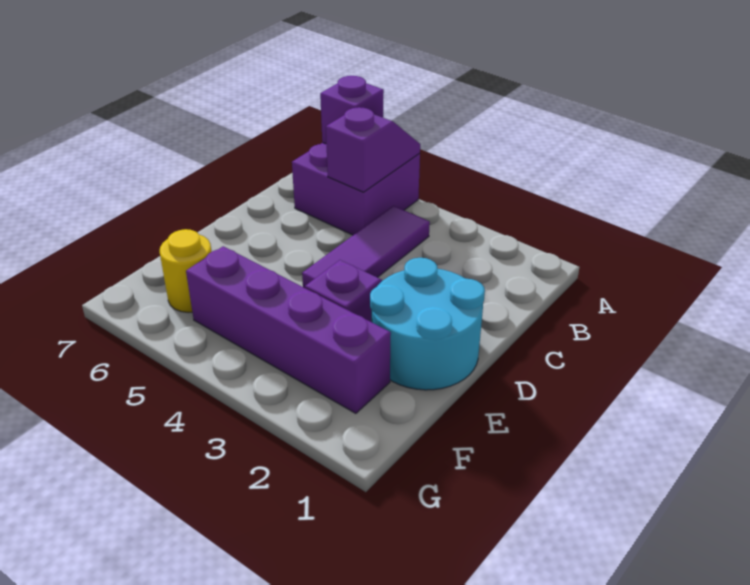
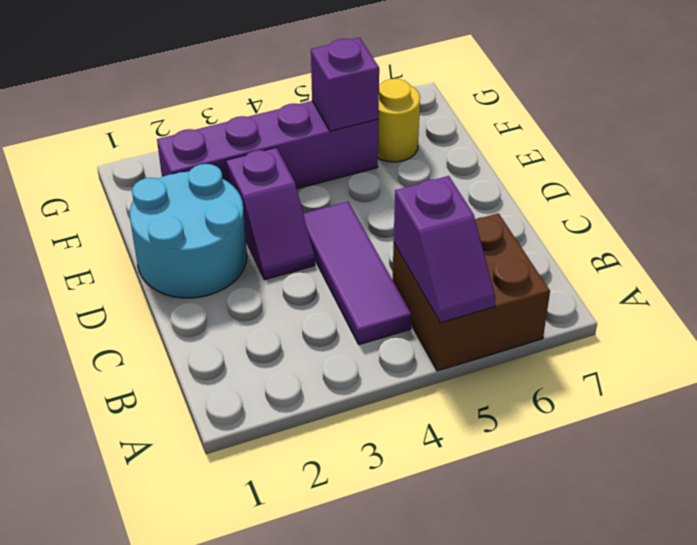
purple brick A5:B6 level 1 -> brown brick A5:B6 level 1
purple brick A6 level 2 -> purple brick F5 level 2

